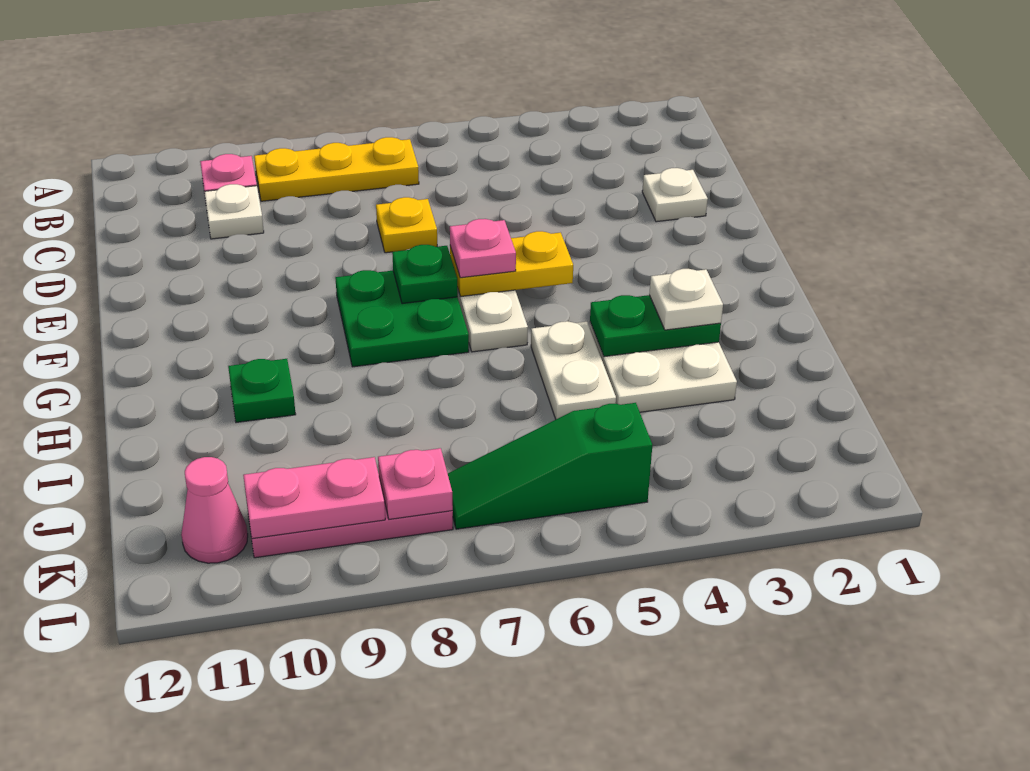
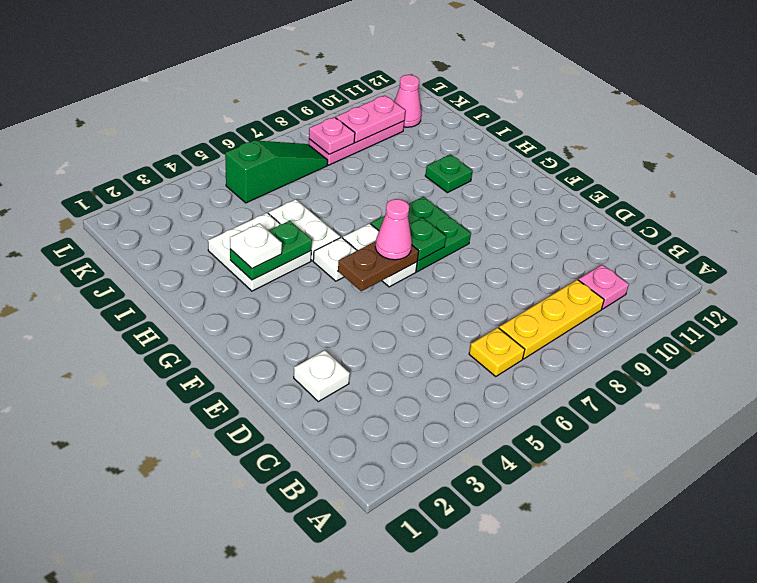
white plate C10 level 1 -> white plate G5 level 1
yellow plate D7 level 1 -> yellow plate B6 level 1
yellow plate F5:F6 level 2 -> brown plate F5:F6 level 2
pink plate F6 level 3 -> pink cone F6 level 3

